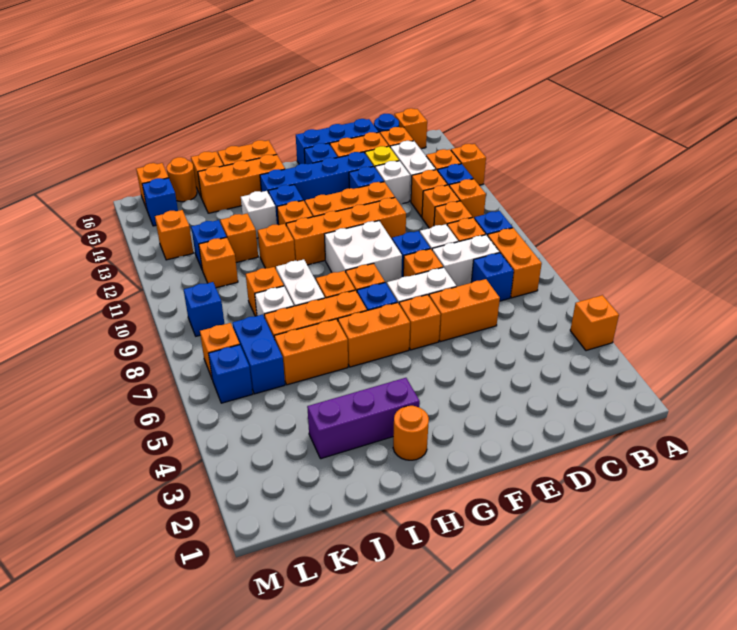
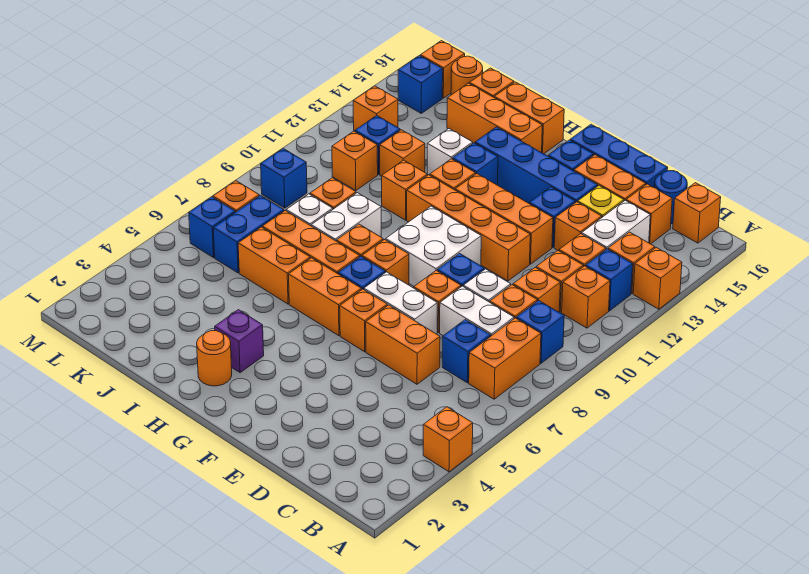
white brick D13 level 1 -> orange brick D13 level 1
purple brick H3:J3 level 1 -> purple brick H3 level 1

